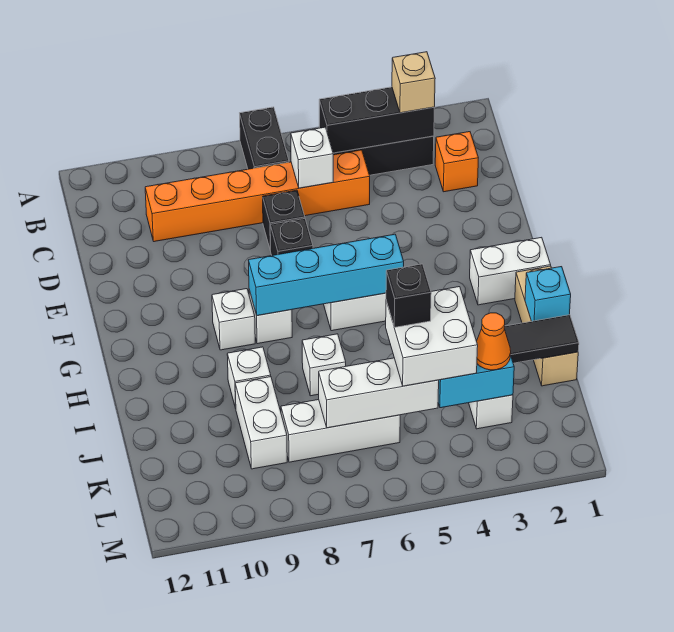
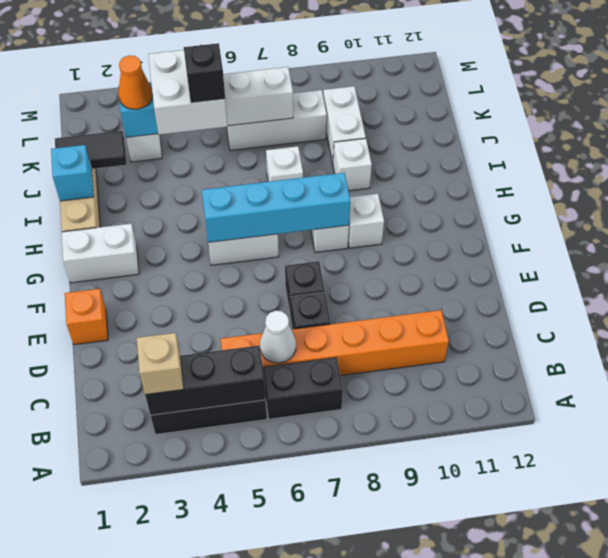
black brick A7:B7 level 1 -> black brick B6:B7 level 1
orange brick C2 level 1 -> orange brick E1 level 1
white brick C6 level 2 -> white cone C6 level 2

